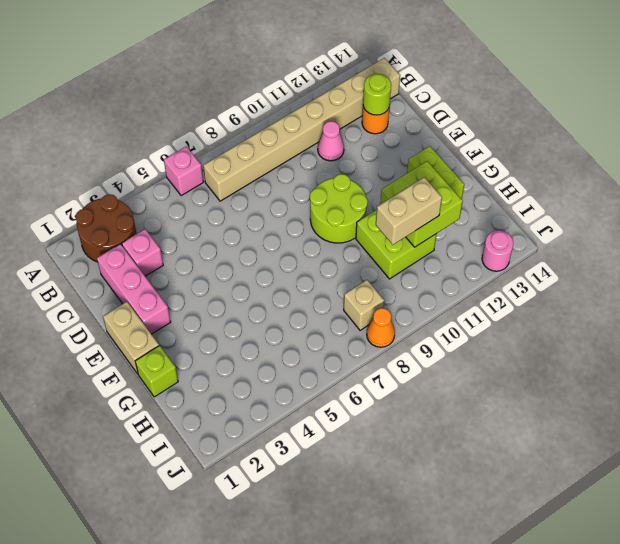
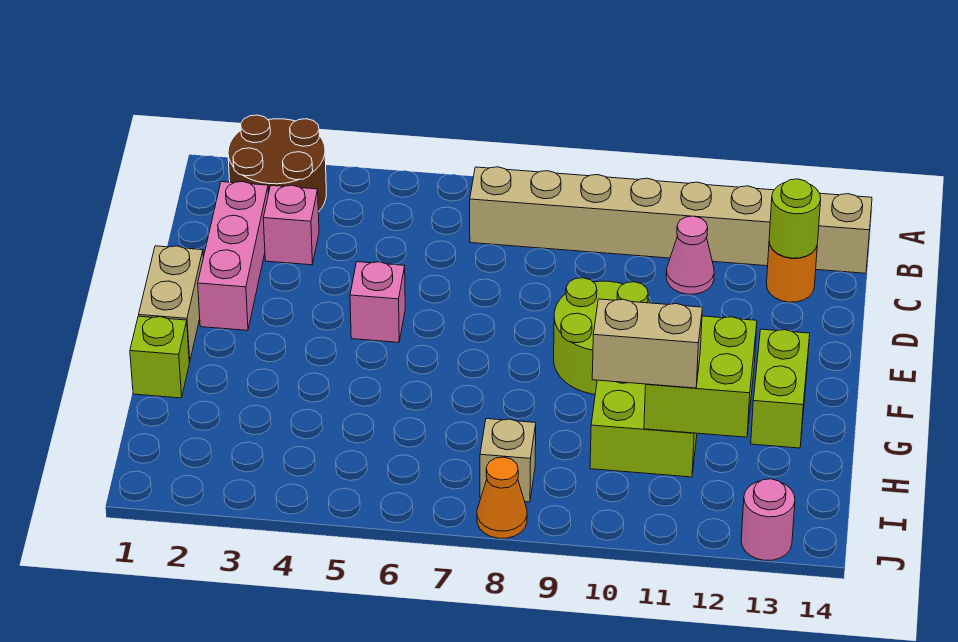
pink brick A6 level 1 -> pink brick E5 level 1

